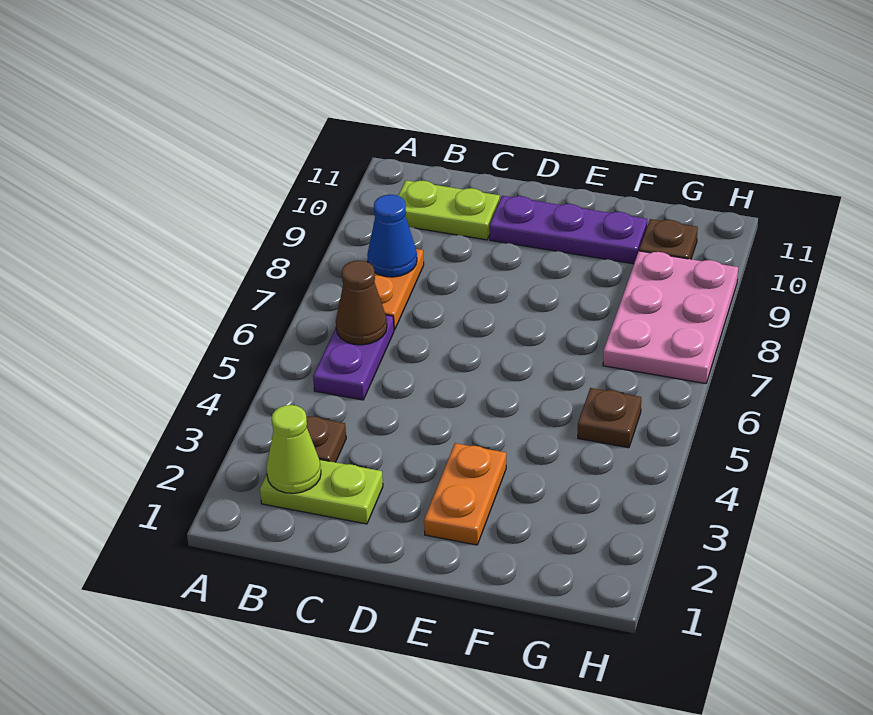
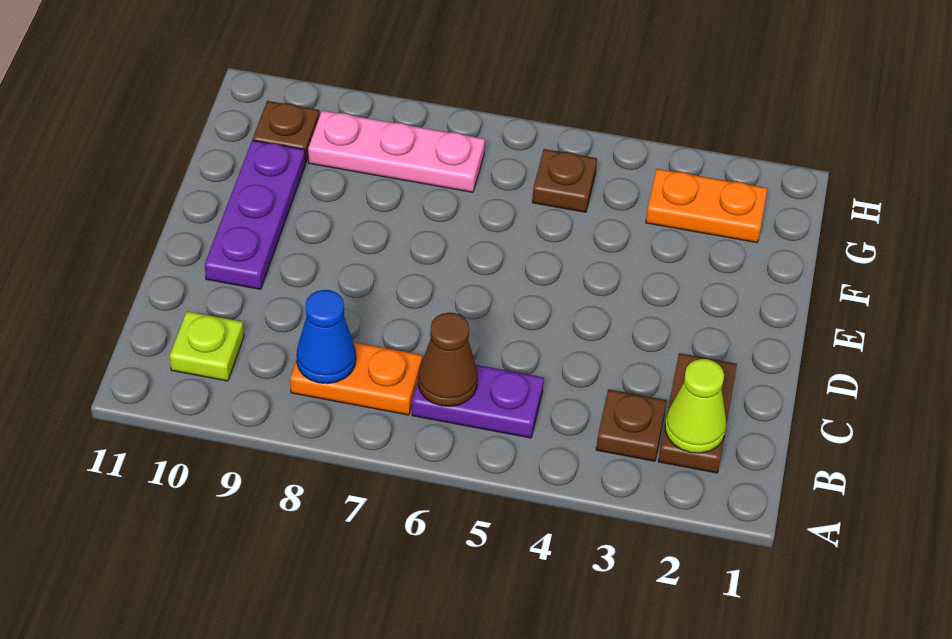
lime plate B2:C2 level 1 -> brown plate B2:C2 level 1
lime plate B10:C10 level 1 -> lime plate B10 level 1
orange plate E2:E3 level 1 -> orange plate G2:G3 level 1
pink plate G7:H9 level 1 -> pink plate G7:G9 level 1

